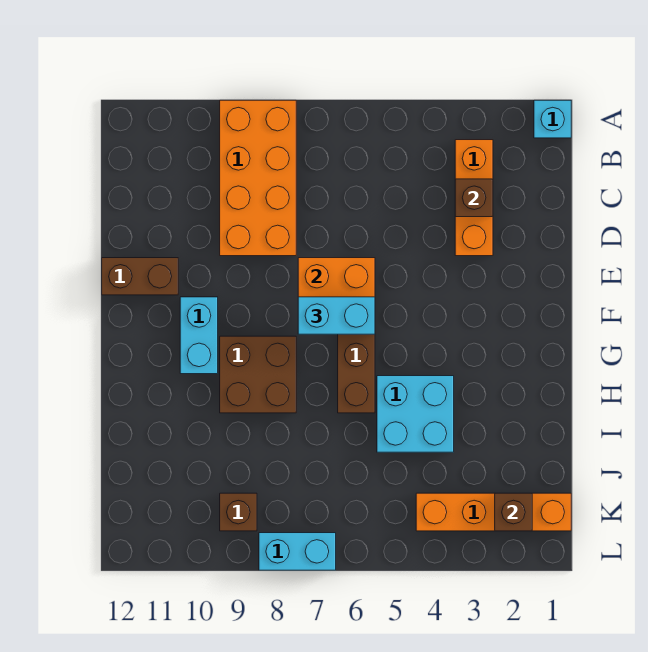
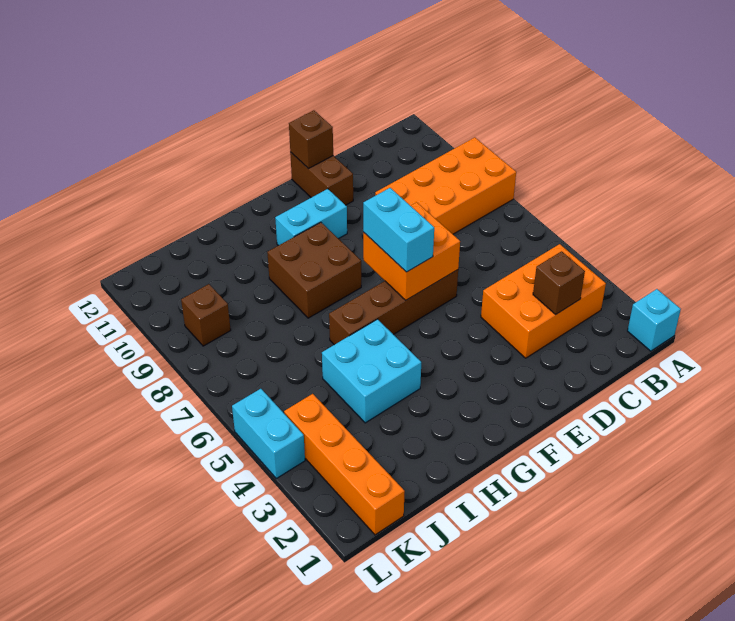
orange brick B3:D3 level 1 -> orange brick B3:D4 level 1
brown brick K2 level 2 -> brown brick E12 level 2
cyan brick L7:L8 level 1 -> cyan brick L4:L5 level 1

